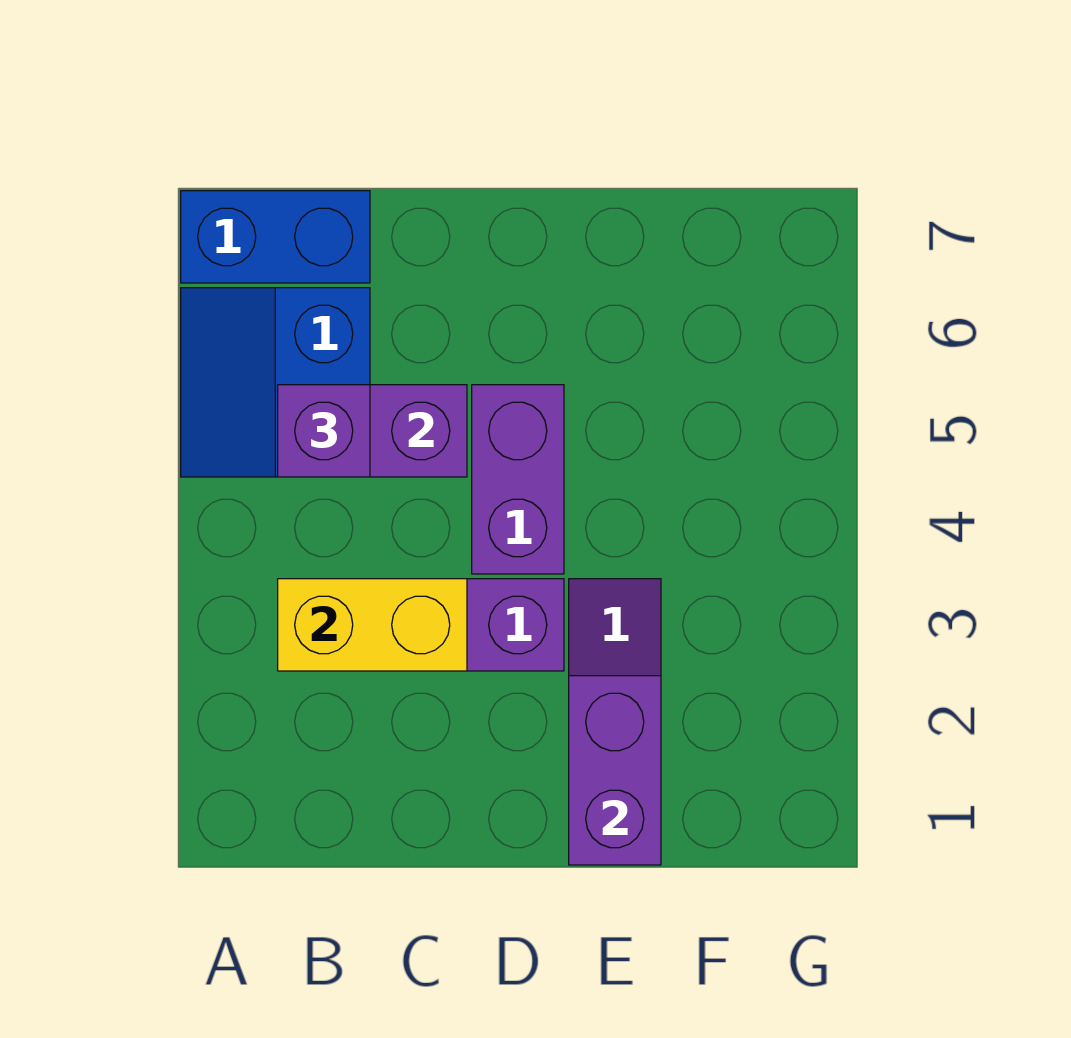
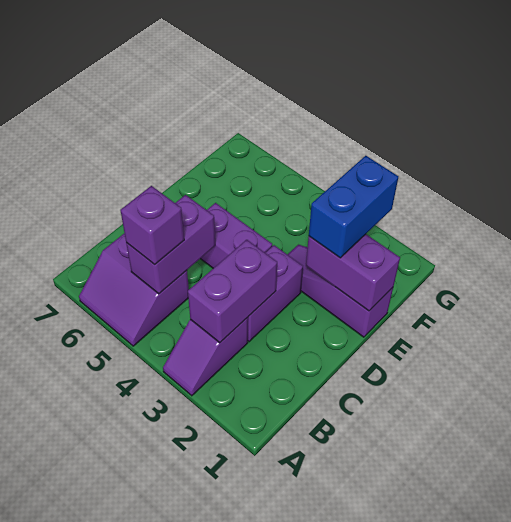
none -> purple slope A3:B3 level 1 top B
blue slope A5:B6 level 1 top B -> purple slope A5:B6 level 1 top B
blue brick A7:B7 level 1 -> blue brick E2:F2 level 3
yellow brick B3:C3 level 2 -> purple brick B3:C3 level 2

